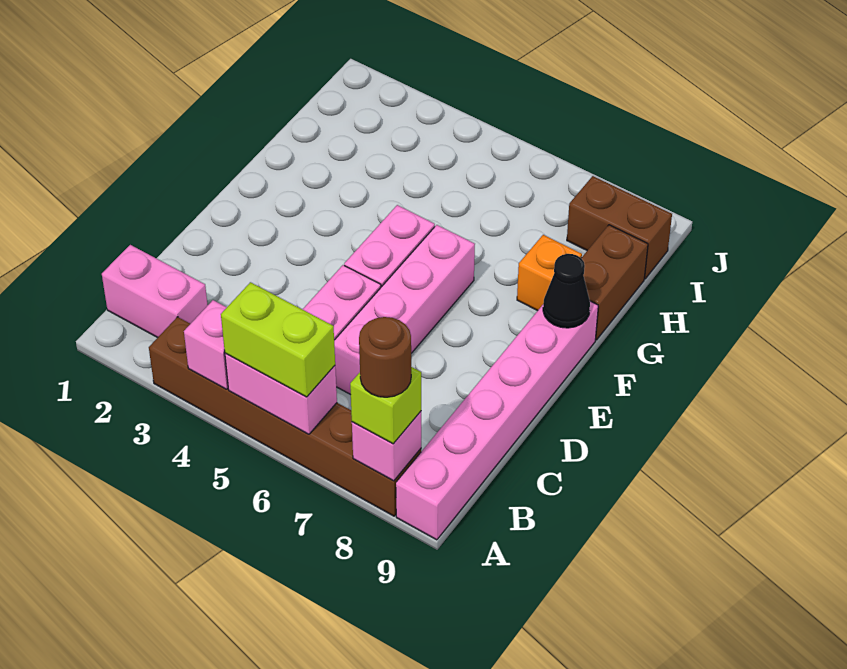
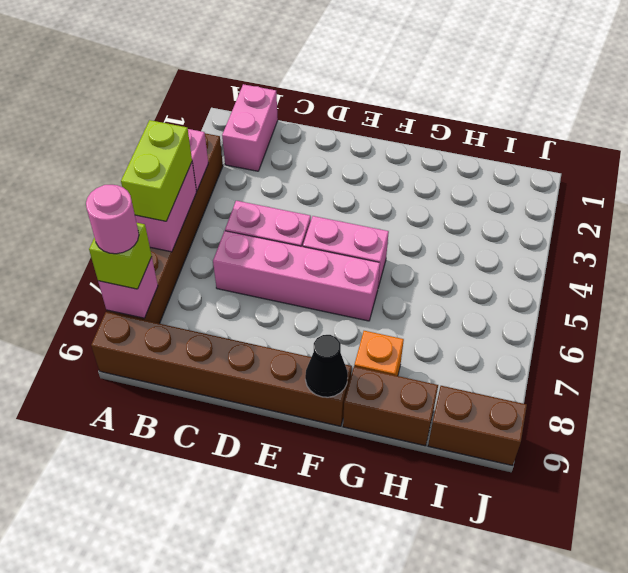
brown round brick A8 level 4 -> pink round brick A8 level 4
pink brick A9:F9 level 1 -> brown brick A9:F9 level 1
brown brick I8:I9 level 1 -> brown brick I9:J9 level 1

